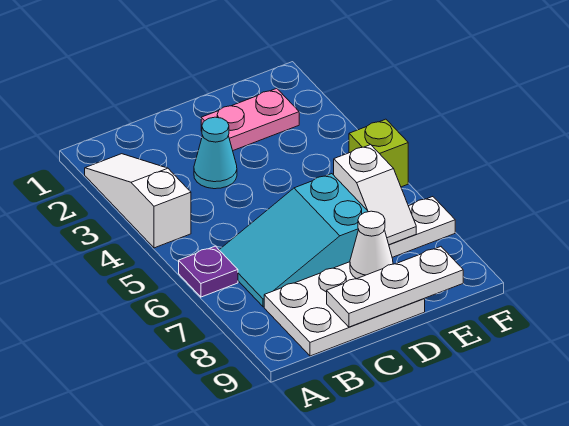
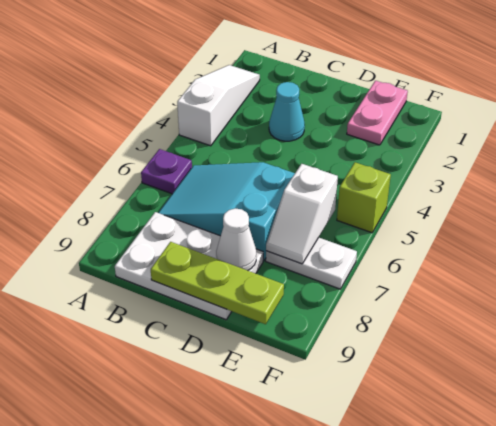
white plate C9:E9 level 2 -> lime plate C9:E9 level 2
pink plate D2:E2 level 1 -> pink plate E1:E2 level 1

